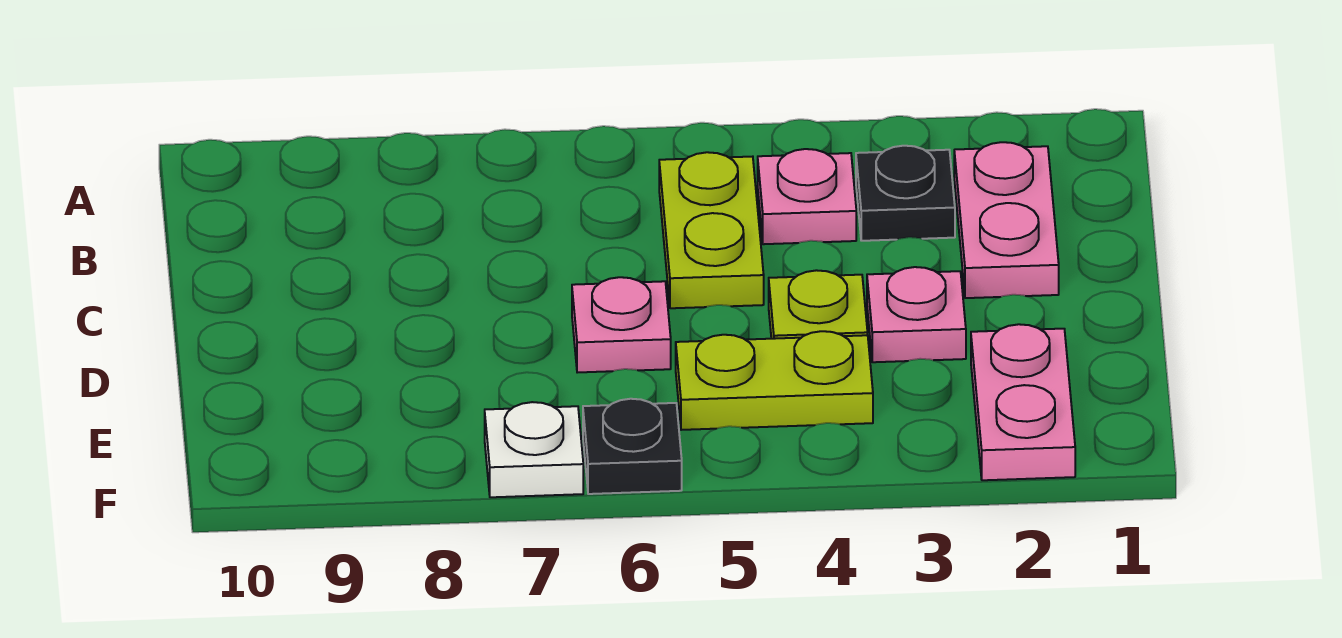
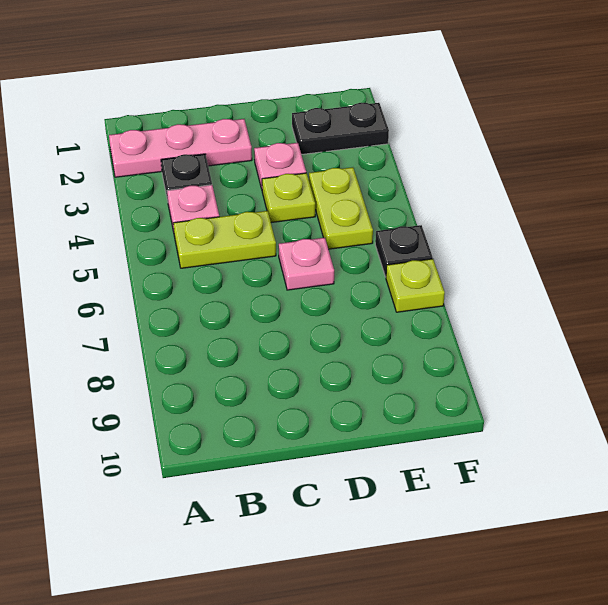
pink plate B2:C2 level 1 -> pink plate A2:C2 level 1
pink plate E2:F2 level 1 -> black plate E2:F2 level 1
white plate F7 level 1 -> lime plate F7 level 1

